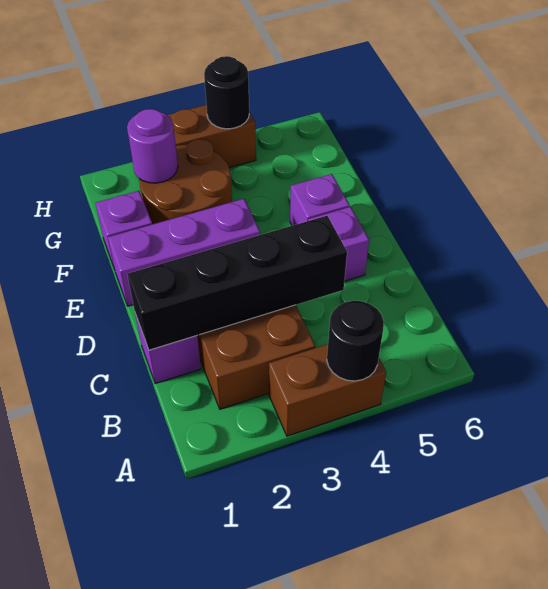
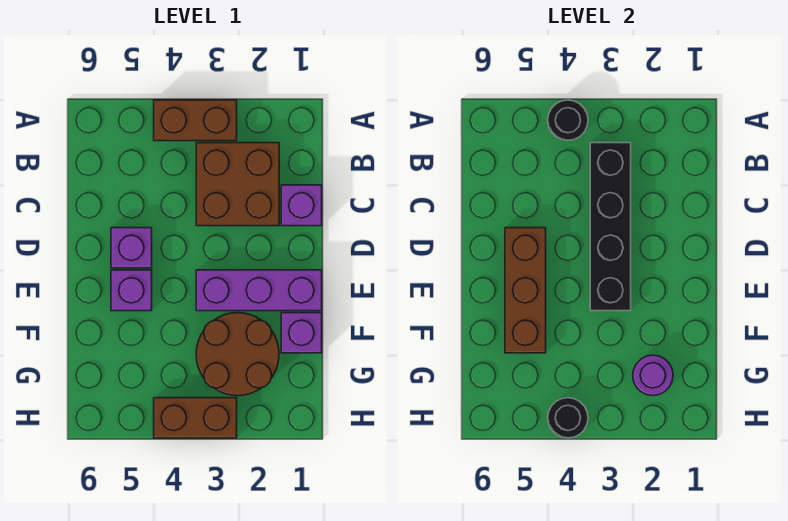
black brick C1:C4 level 2 -> black brick B3:E3 level 2
none -> brown brick D5:F5 level 2

